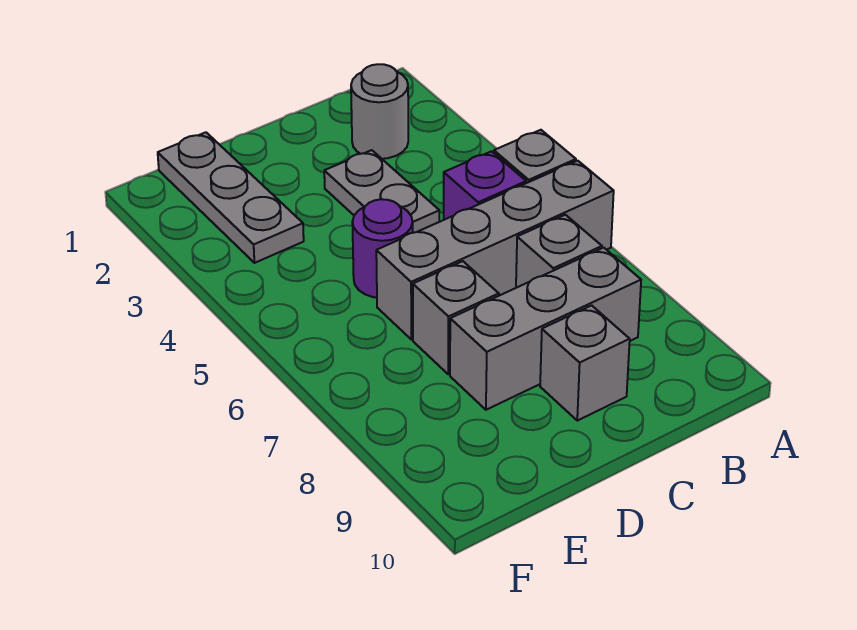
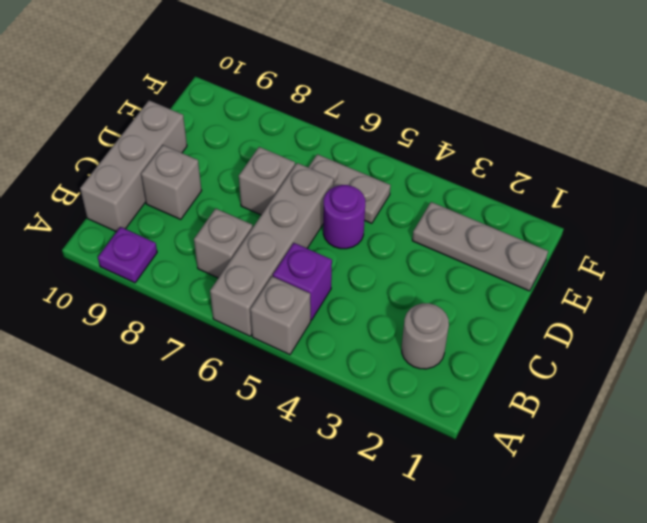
none -> purple plate A9 level 1
grey brick B8:D8 level 1 -> grey brick B10:D10 level 1
grey plate C3:C4 level 1 -> grey plate E5:E6 level 1

